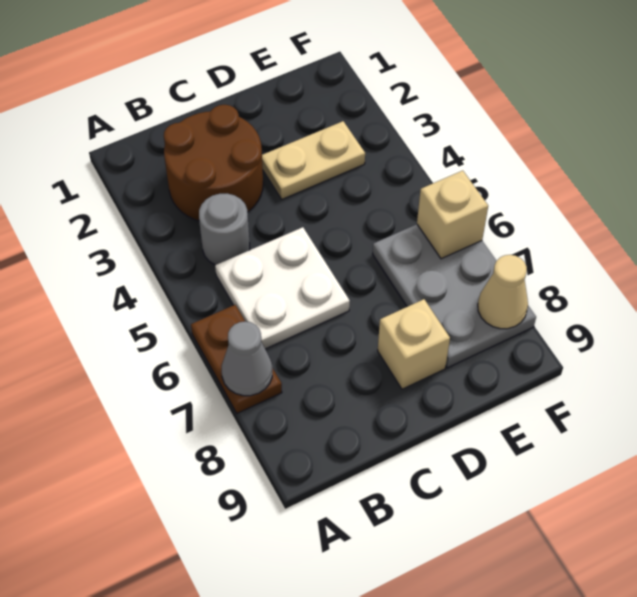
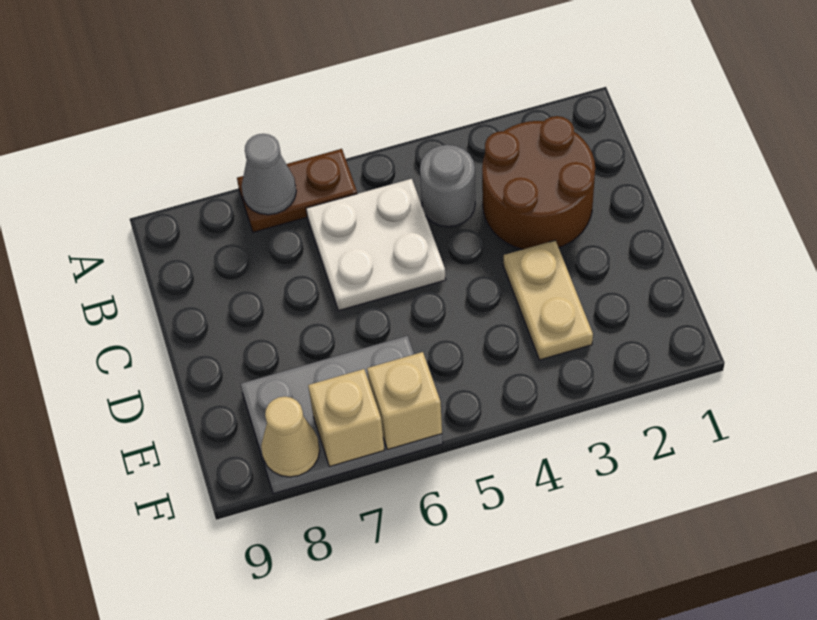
tan brick D8 level 1 -> tan brick F7 level 2

